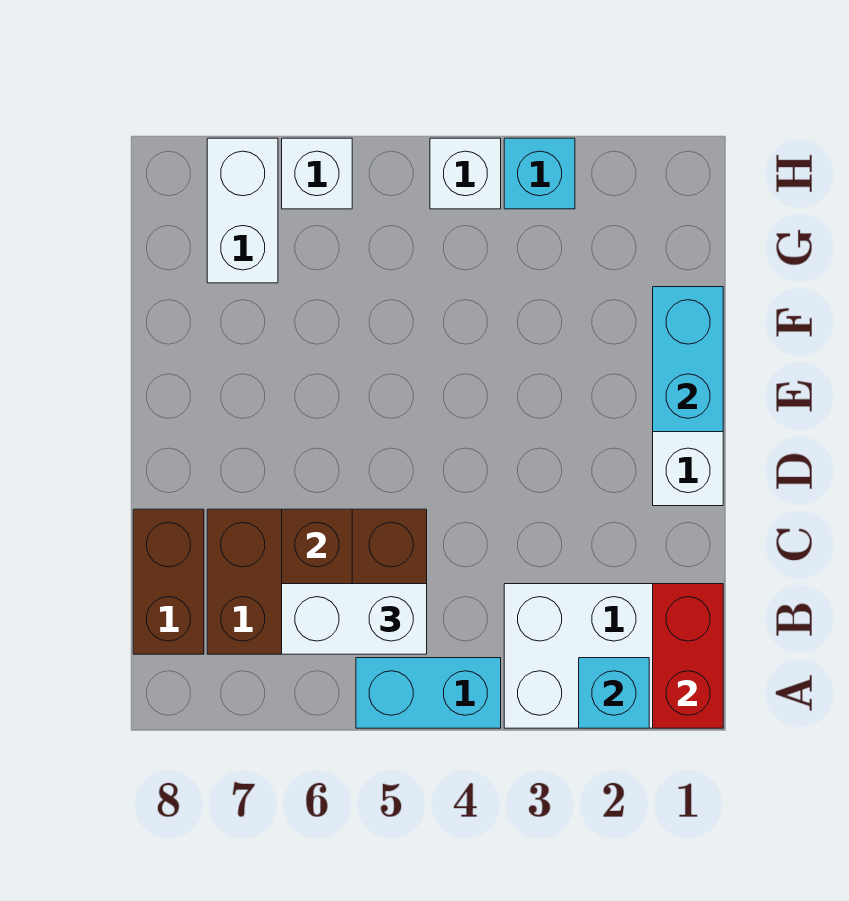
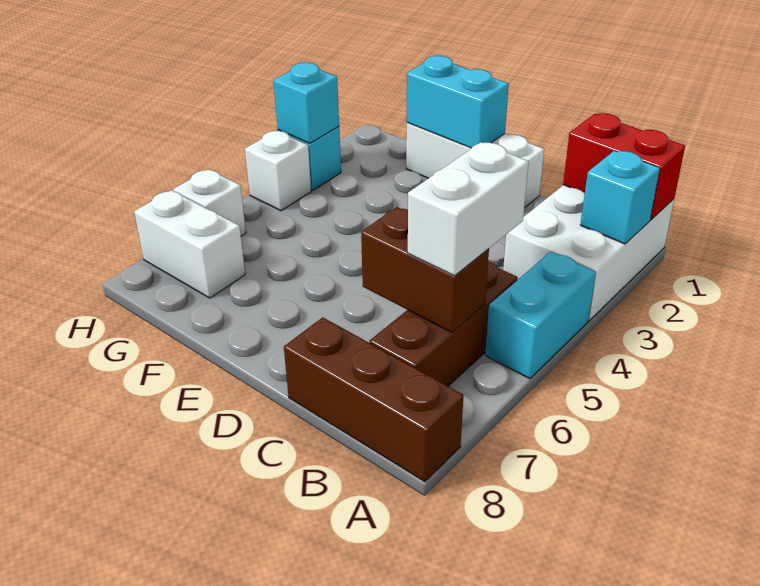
brown brick B5:C7 level 1 -> brown brick B5:B7 level 1
brown brick B8:C8 level 1 -> brown brick A8:C8 level 1
none -> cyan brick H3 level 2

